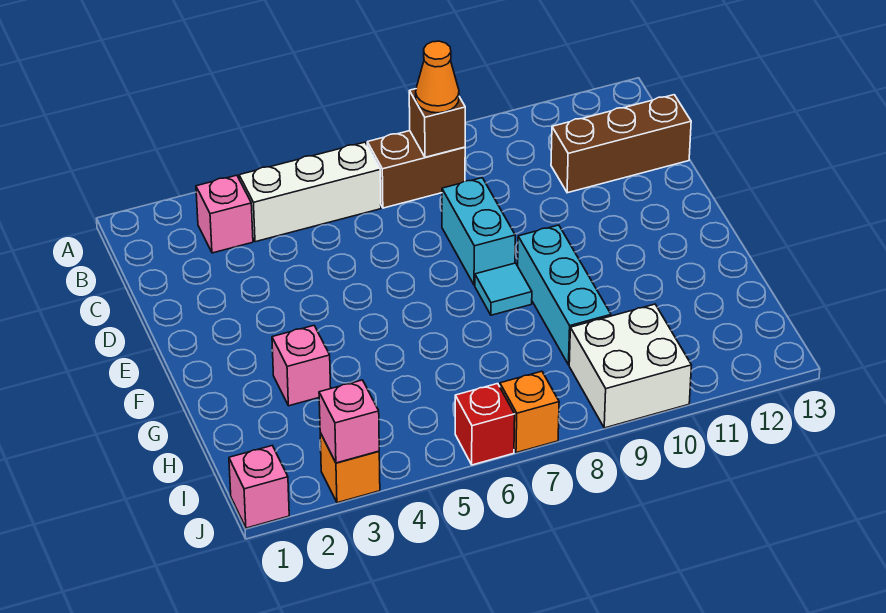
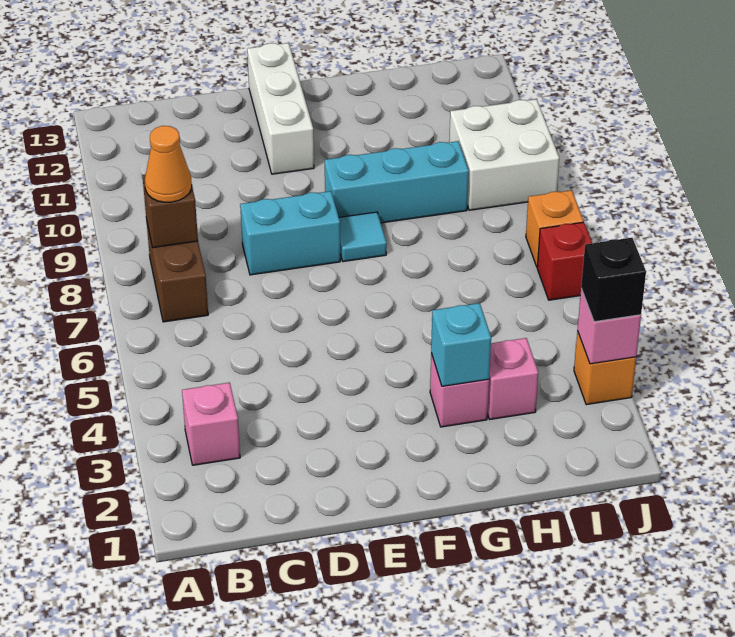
white brick B4:B6 level 1 -> white brick E11:E13 level 1
brown brick C11:C13 level 1 -> none
none -> cyan brick G3 level 2
pink brick J1 level 1 -> pink brick H3 level 1
none -> black brick J3 level 3

